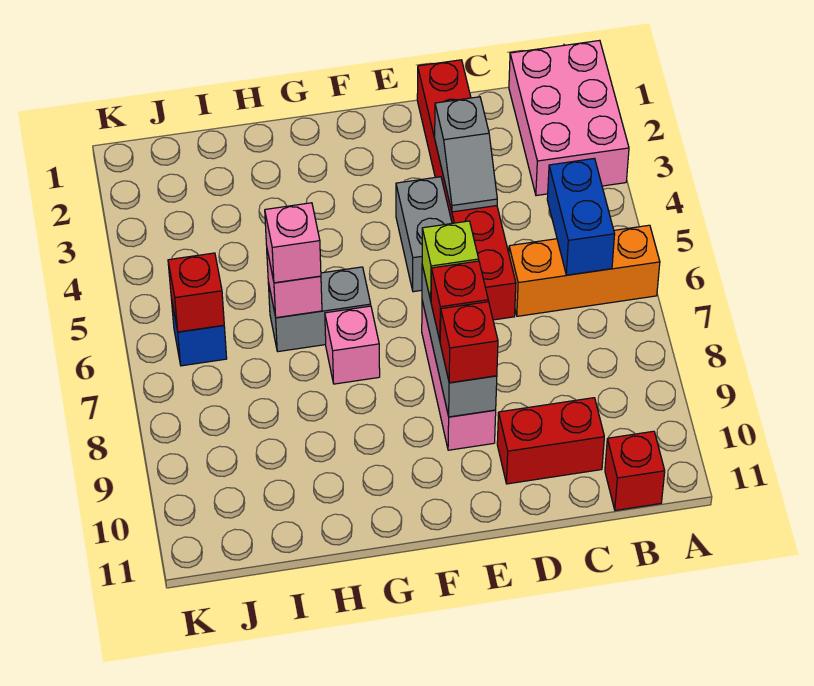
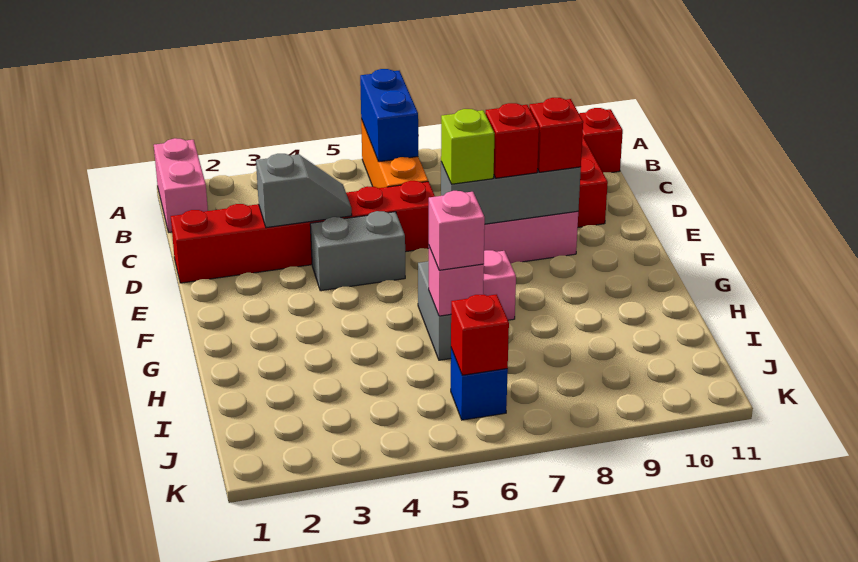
pink brick A1:B3 level 1 -> pink brick A1:B1 level 1
blue brick B5:B6 level 2 -> blue brick A6:B6 level 2

